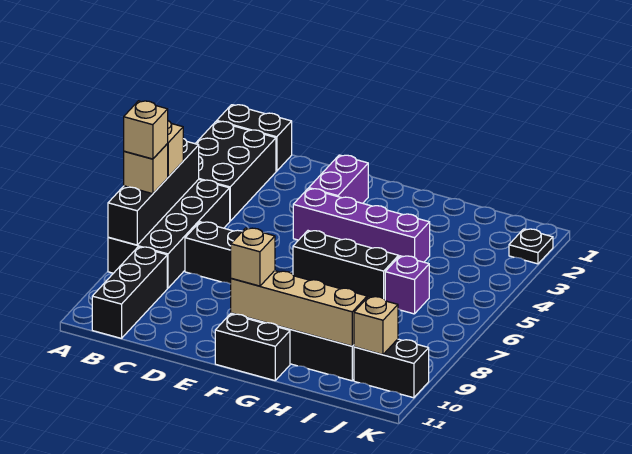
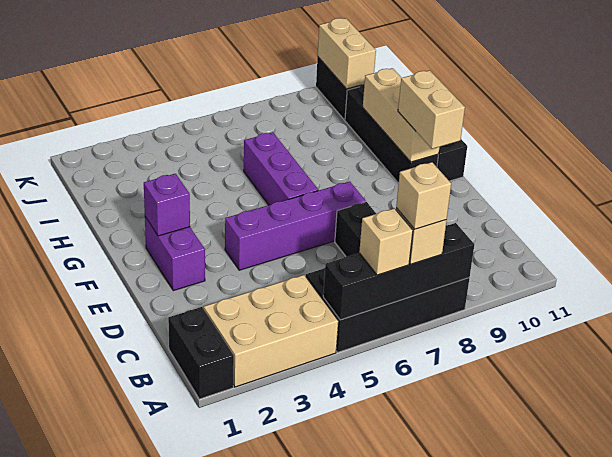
black brick A2:B4 level 1 -> tan brick A2:B4 level 1
black brick B9:B11 level 1 -> none
purple brick E2:E3 level 1 -> purple brick E2:F2 level 1
purple brick E4:H4 level 1 -> purple brick E4:E7 level 1
black brick F6:H6 level 1 -> purple brick F6:H6 level 1
tan brick F10:I10 level 2 -> tan brick F10:H10 level 2
tan brick F10 level 3 -> tan brick E10:F10 level 3
purple brick I6 level 1 -> purple brick F2 level 2
tan brick J10 level 2 -> tan brick J10:K10 level 2
black plate K2 level 1 -> none

